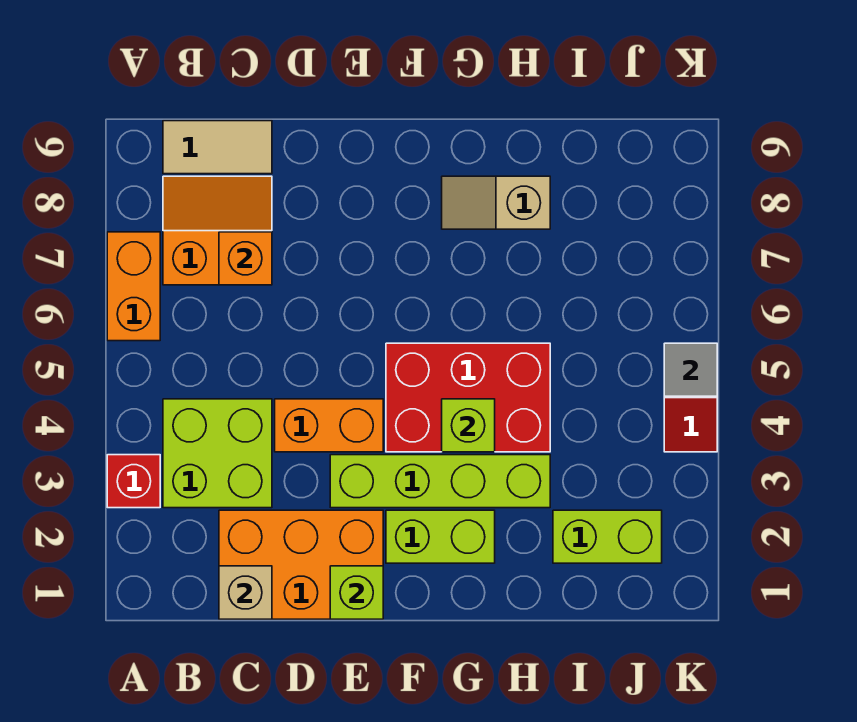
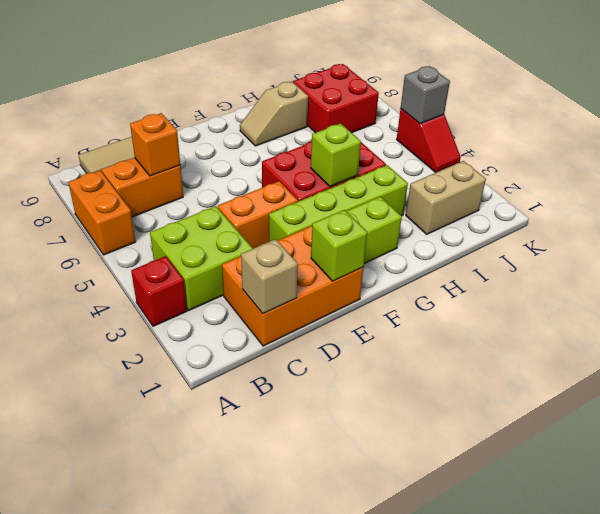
lime brick I2:J2 level 1 -> tan brick I2:J2 level 1
none -> red brick I7:J8 level 1
grey tile K5 level 2 -> grey brick K5 level 2

